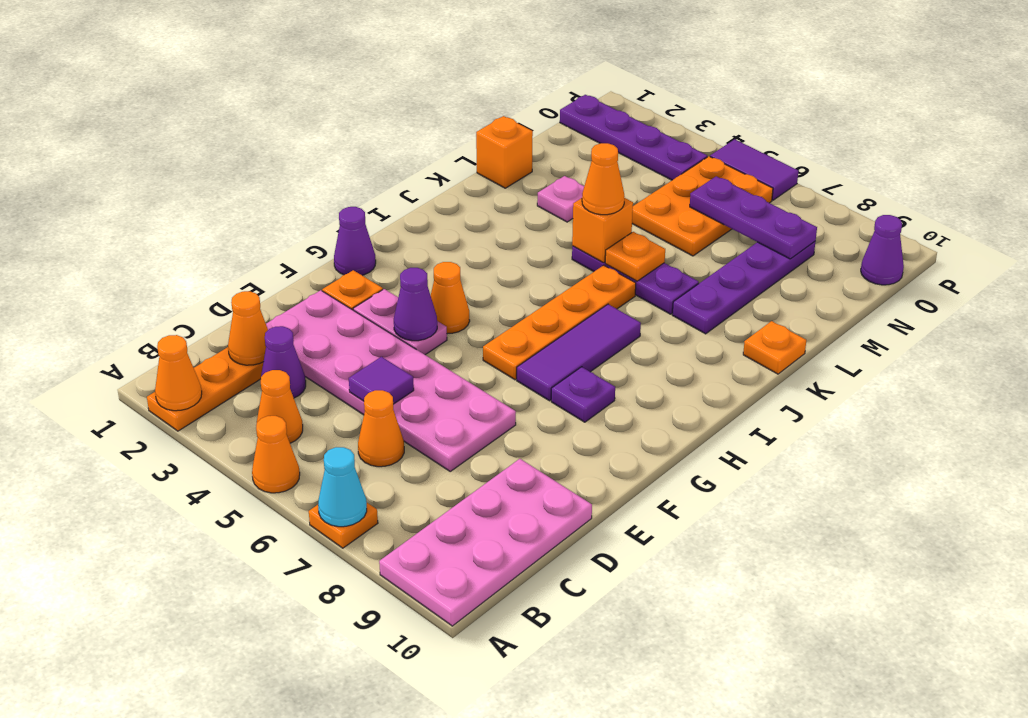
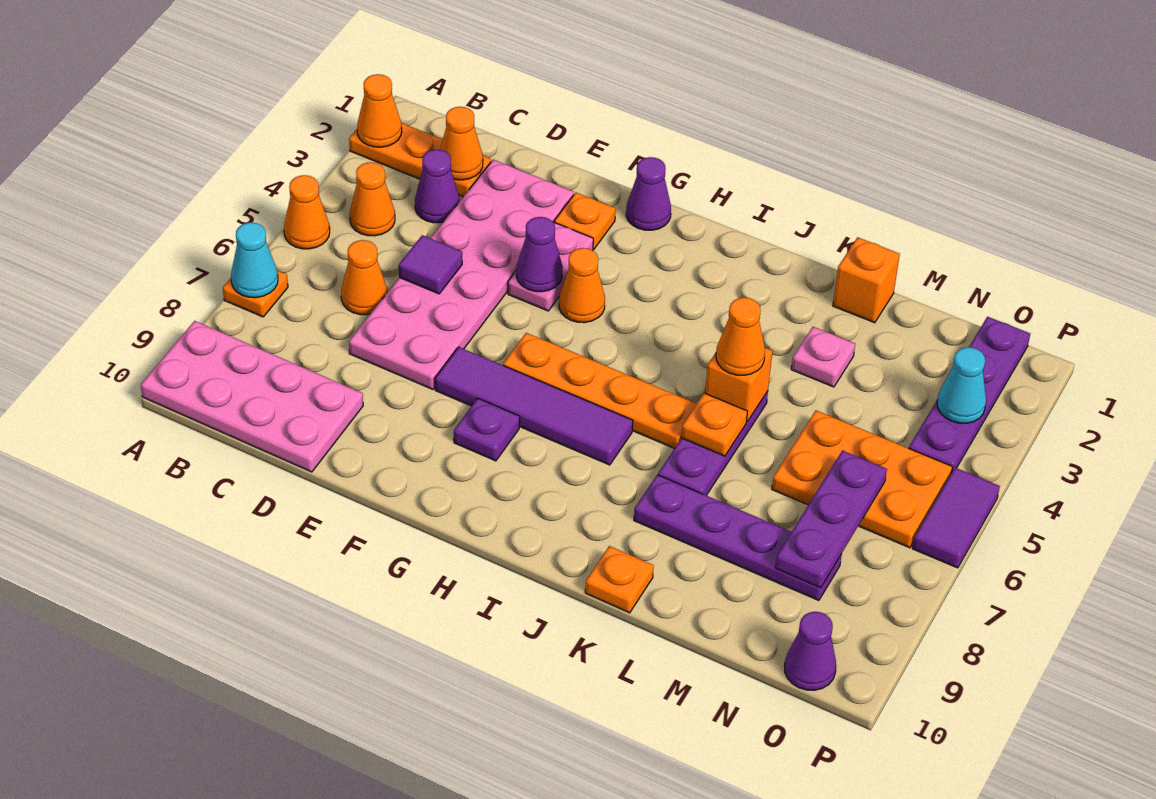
purple tile G7:I7 level 1 -> purple tile F7:I7 level 1
none -> cyan cone O3 level 2

